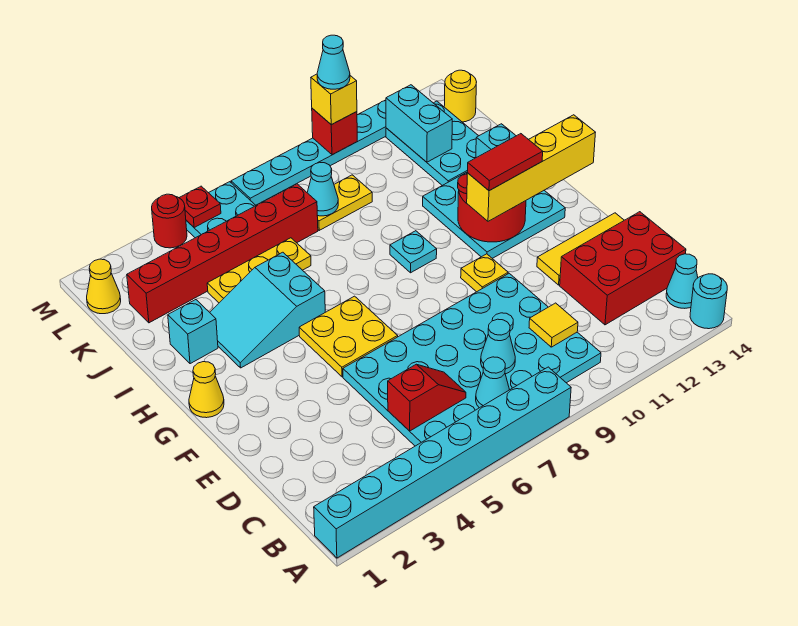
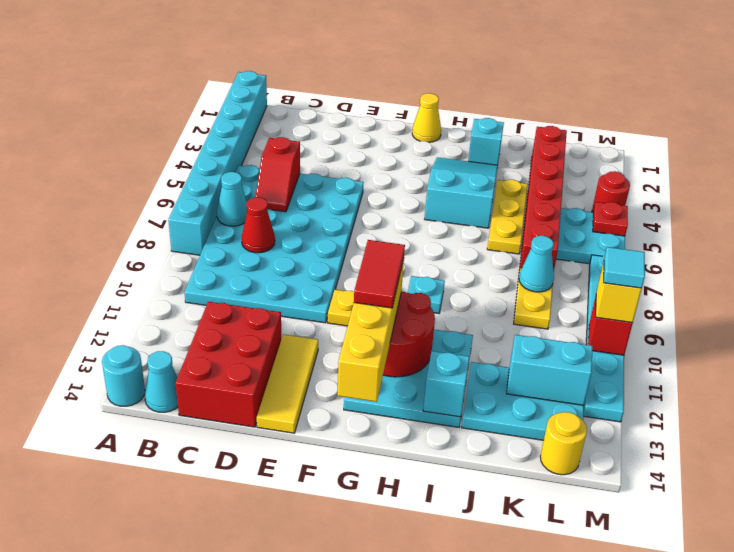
cyan cone C8 level 2 -> red cone C8 level 2
yellow tile C10 level 2 -> none
yellow plate F5:G6 level 1 -> none
yellow cone L1 level 1 -> none
cyan cone M10 level 4 -> cyan tile M10 level 4

